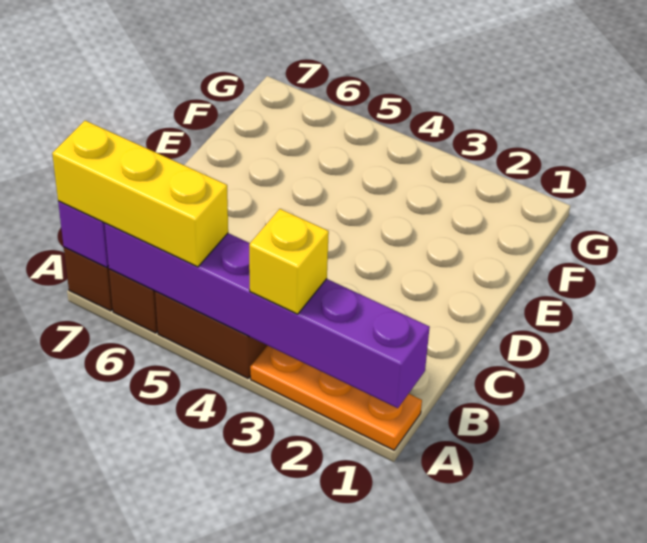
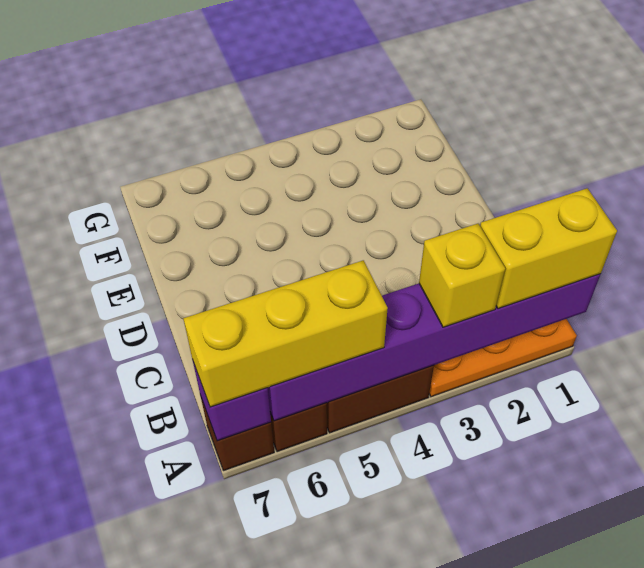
none -> yellow brick A1:A2 level 3

